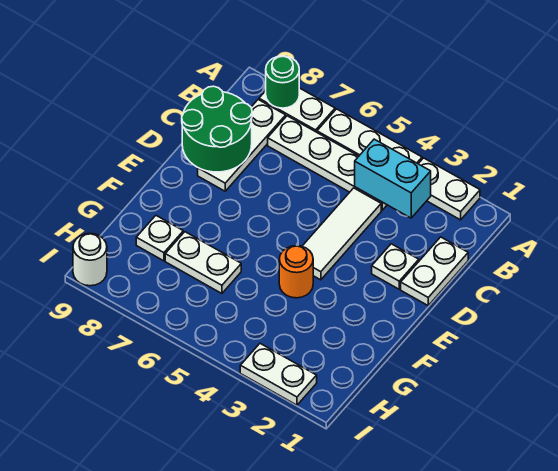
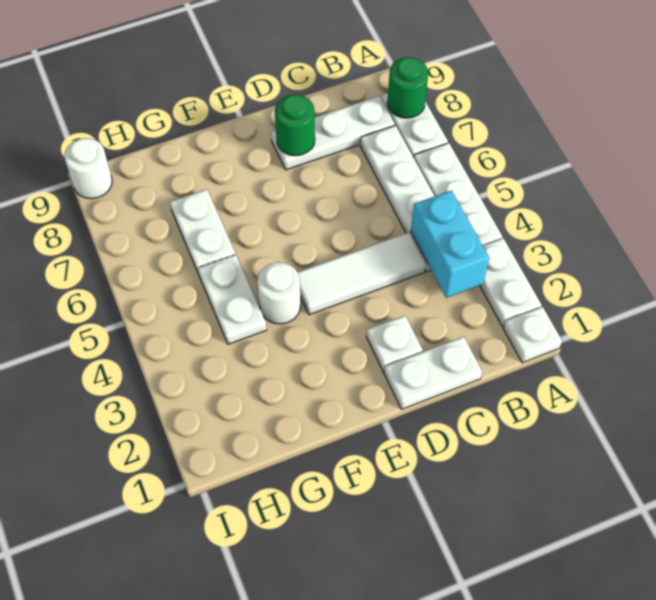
green round brick C8:D9 level 2 -> green round brick D8 level 2
orange round brick F4 level 1 -> white round brick F4 level 1
white plate G8 level 1 -> white plate A1 level 1
white plate I2:I3 level 1 -> white plate G4:G5 level 1

